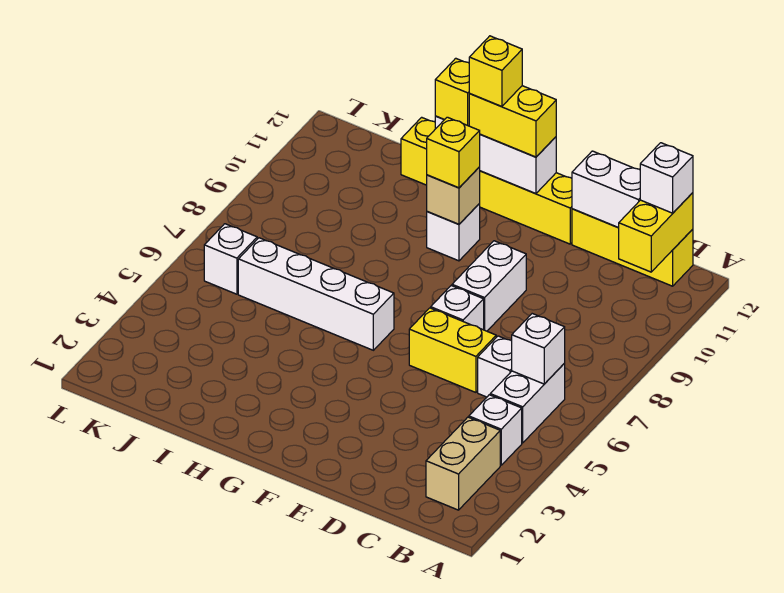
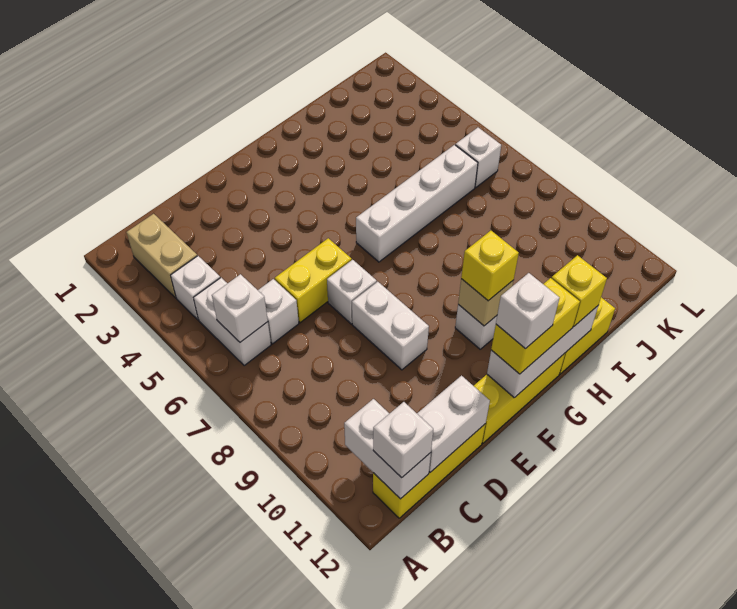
yellow brick B11:B12 level 2 -> white brick B11:B12 level 2
none -> white brick F12 level 4
yellow brick G12 level 4 -> none

